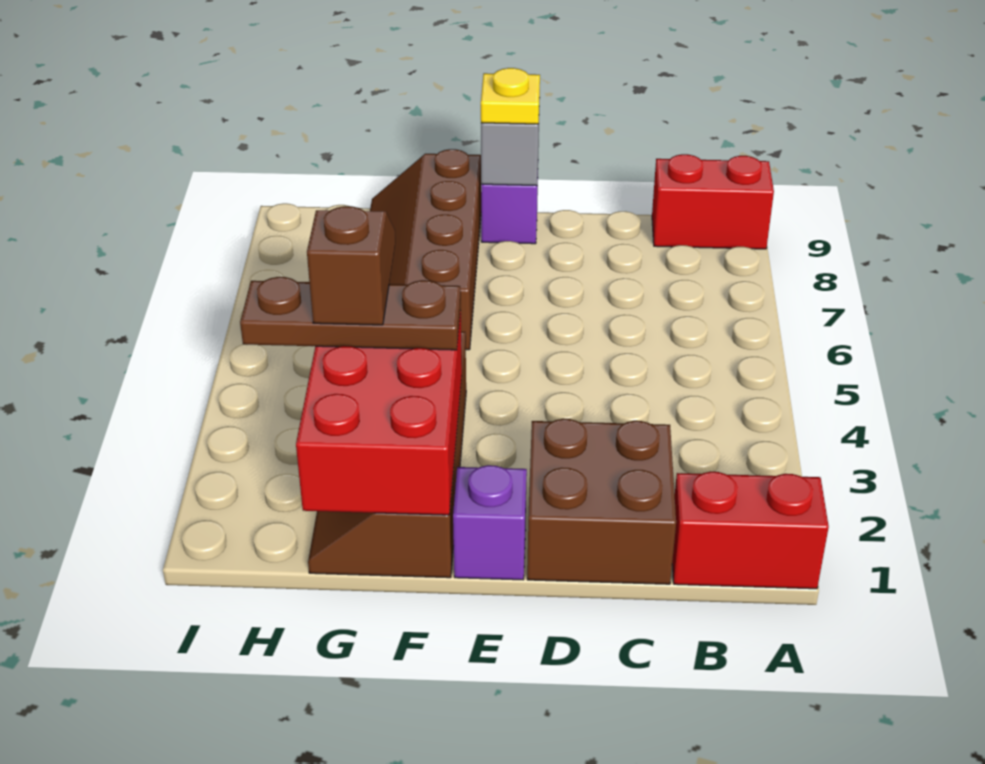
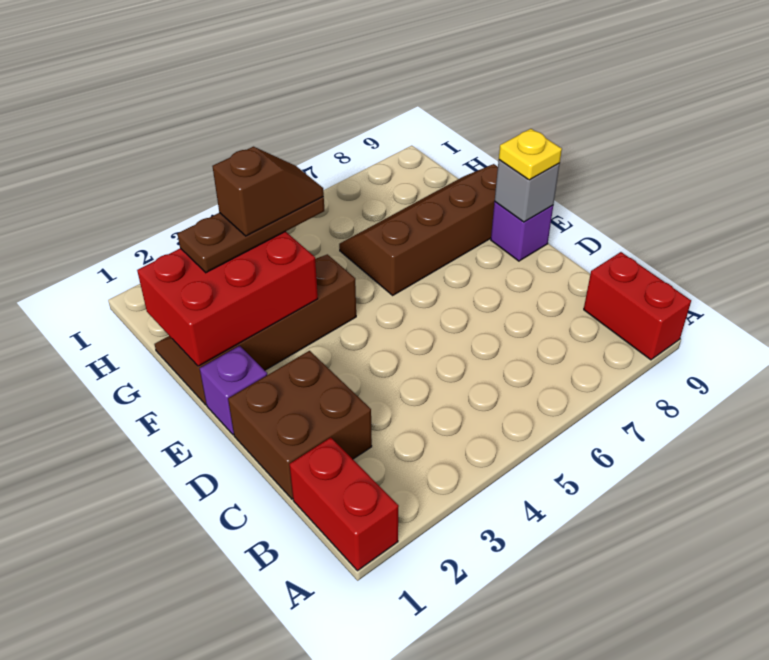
brown plate F3:H3 level 3 -> brown plate G2:G4 level 3

